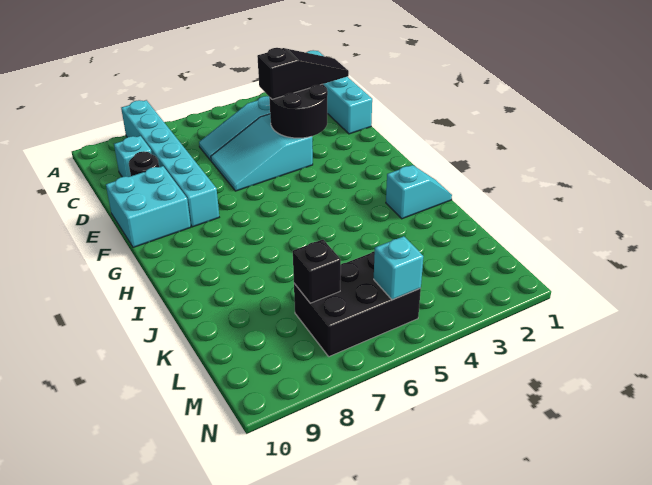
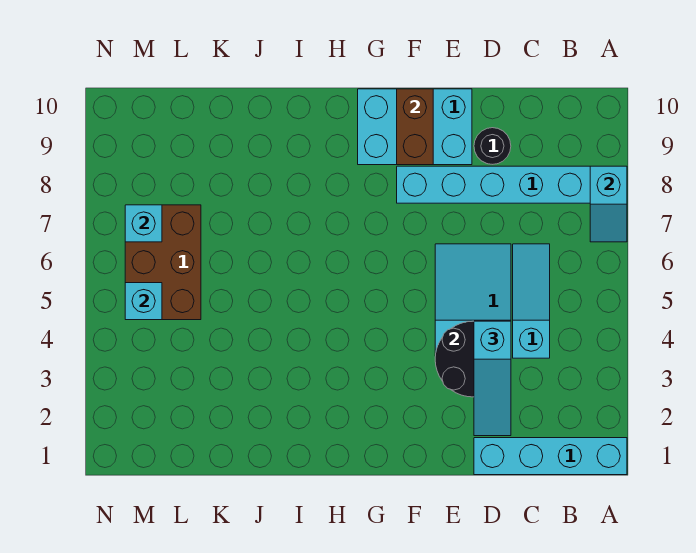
cyan brick C9 level 1 -> cyan brick M7 level 2
black slope D2:D4 level 3 top 4 -> cyan slope D2:D4 level 3 top 4
cyan brick E9:F10 level 1 -> cyan brick E9:G10 level 1
none -> brown brick F9:F10 level 2
cyan slope I1:I2 level 1 top 2 -> cyan slope A7:A8 level 2 top 8
black brick L5:M7 level 1 -> brown brick L5:M7 level 1
black brick L7 level 2 -> none

